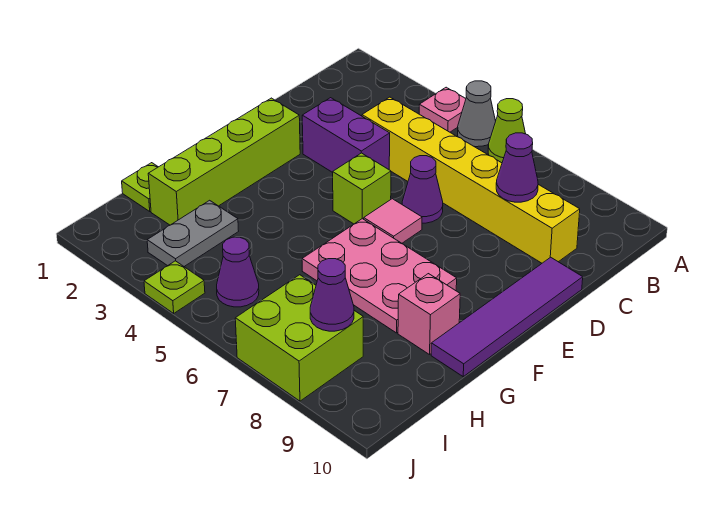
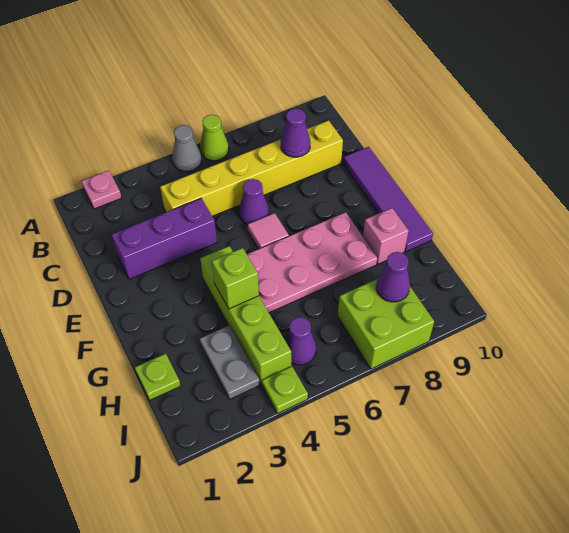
pink plate A4 level 1 -> pink plate A2 level 1
purple brick D3:D4 level 1 -> purple brick D2:D4 level 1
lime brick E2:H2 level 1 -> lime brick F4:I4 level 1
lime brick E5 level 1 -> lime brick G4 level 2
pink plate F6:G8 level 1 -> pink plate F5:G8 level 1

